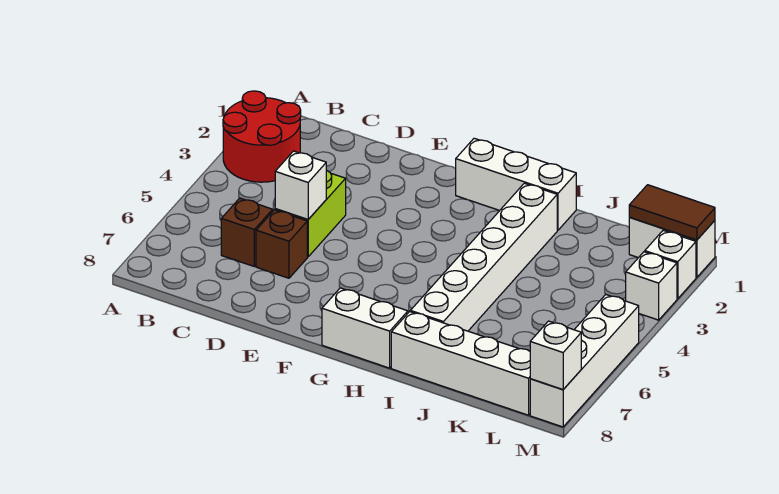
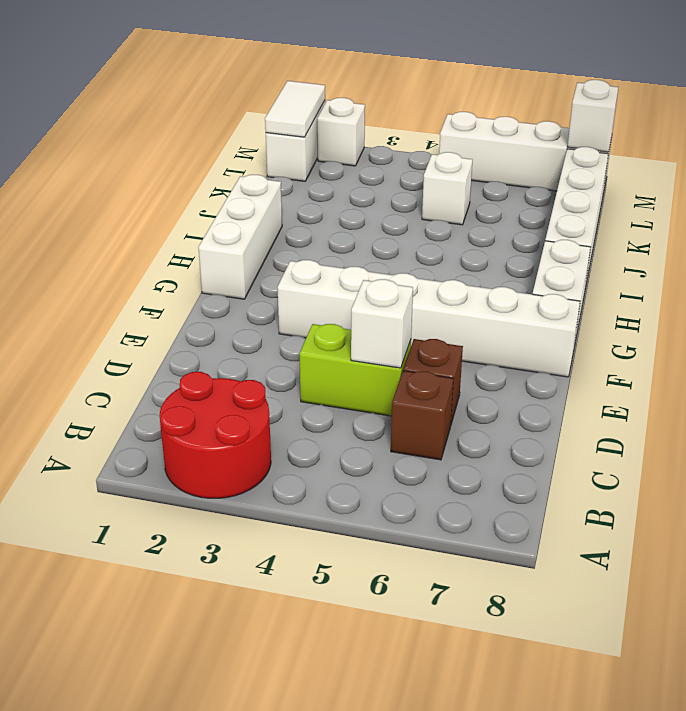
white brick I2:I7 level 1 -> white brick F3:F8 level 1
brown tile L1:M1 level 2 -> white tile L1:M1 level 2
white brick M3 level 1 -> white brick K5 level 1

